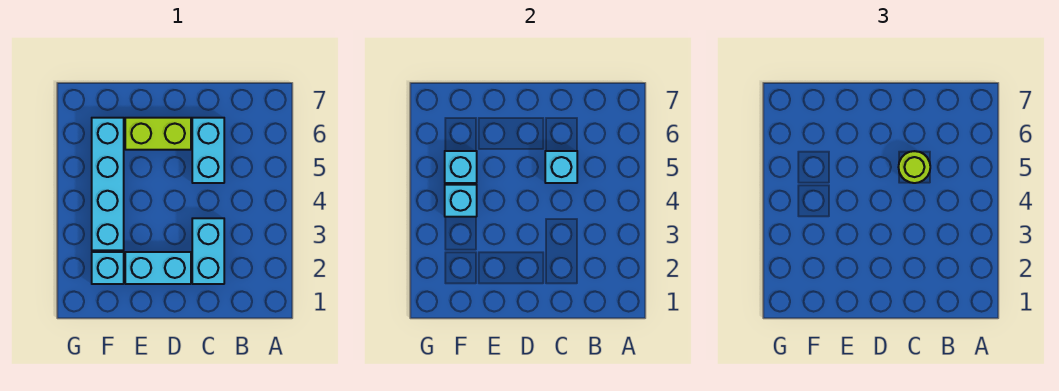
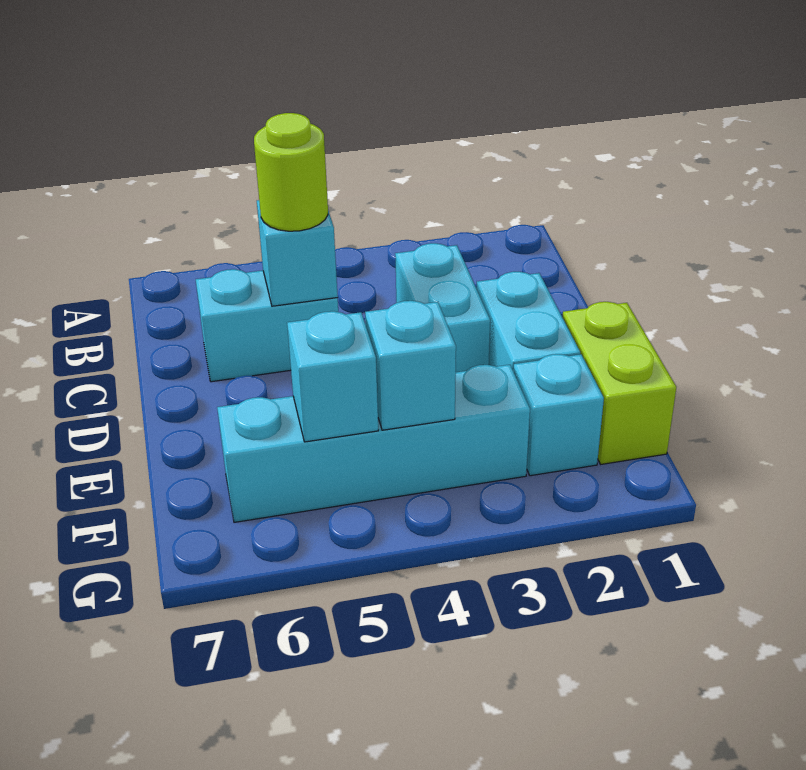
cyan brick C2:C3 level 1 -> cyan brick C3:D3 level 1
lime brick D6:E6 level 1 -> lime brick E1:F1 level 1

